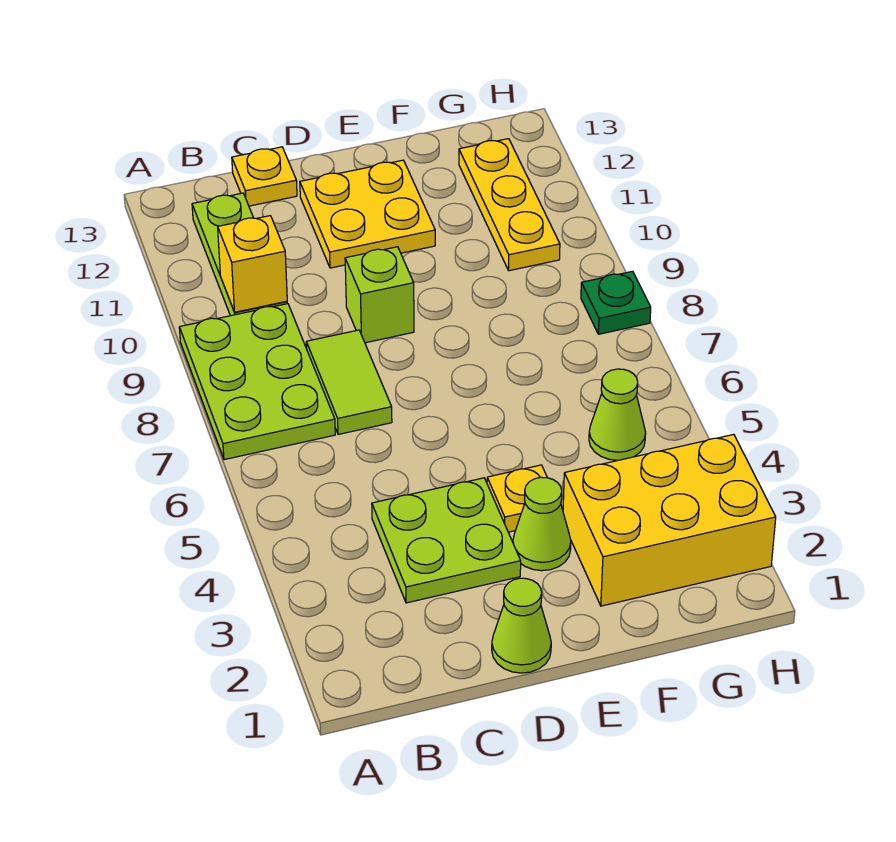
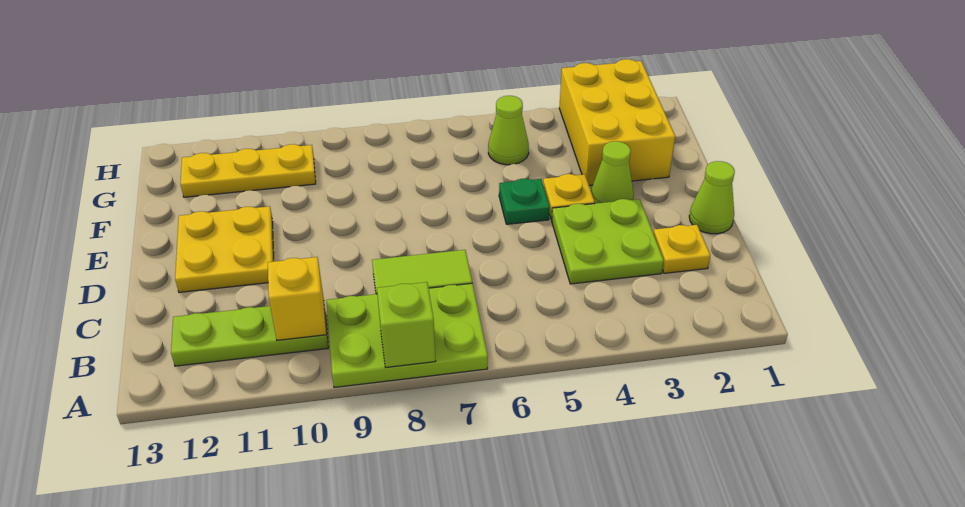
yellow plate C13 level 1 -> yellow plate C2 level 1
lime brick D9 level 1 -> lime brick A8 level 2
green plate H8 level 1 -> green plate E5 level 1

